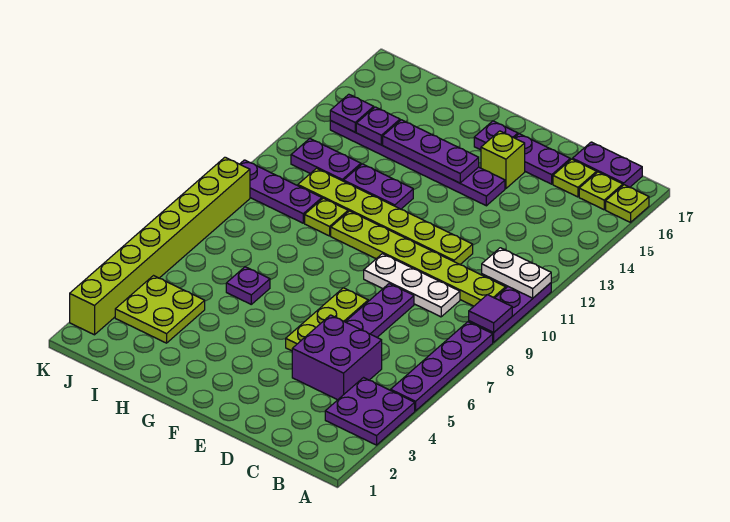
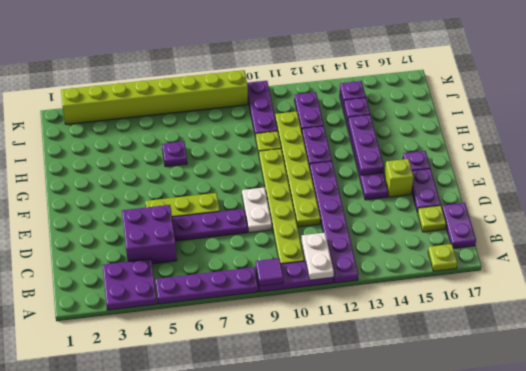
none -> purple plate A12:F12 level 1
lime plate B16 level 1 -> none
white plate C9:E9 level 1 -> white plate D9:E9 level 1
lime plate I3:J4 level 1 -> none

